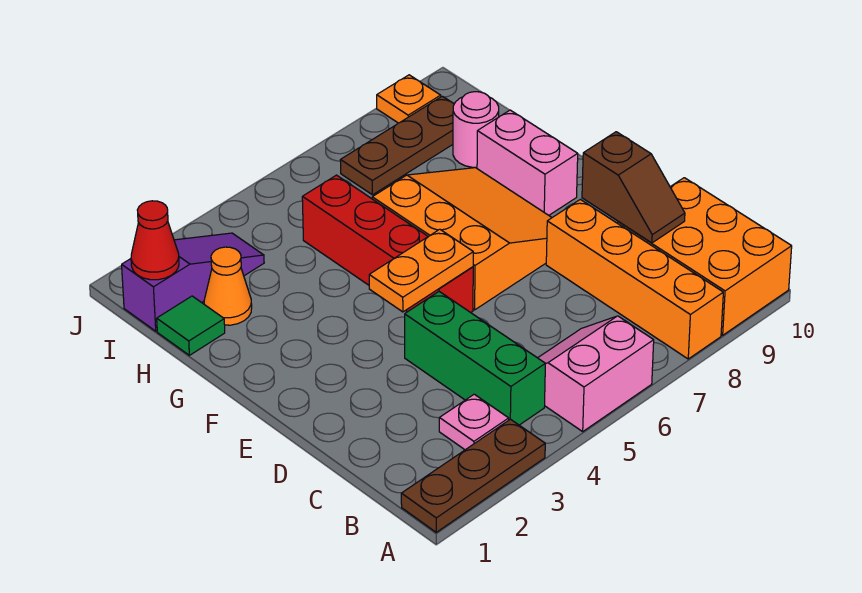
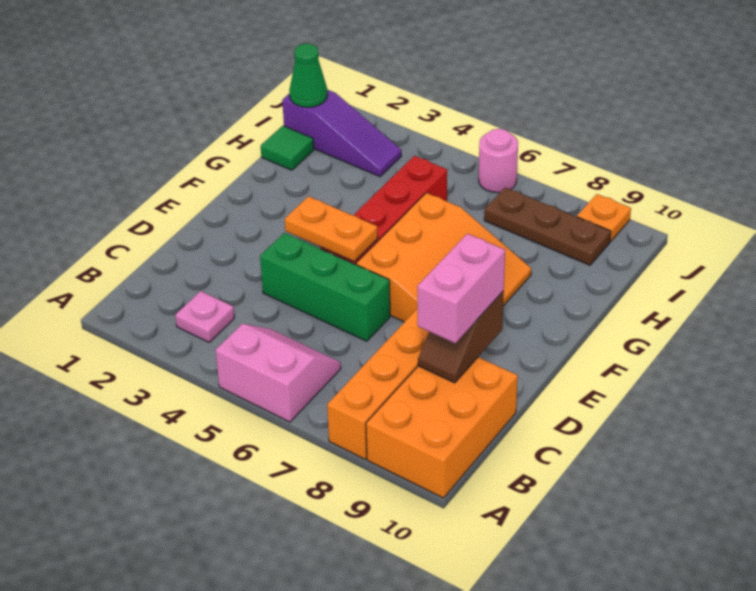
brown plate A1:A3 level 1 -> none
green brick B4:D4 level 1 -> green brick D4:D6 level 1
pink brick F9:G9 level 1 -> pink brick C9:D9 level 3
orange cone H2 level 1 -> none
pink round brick H9 level 1 -> pink round brick J6 level 1
red cone I1 level 2 -> green cone I1 level 2

